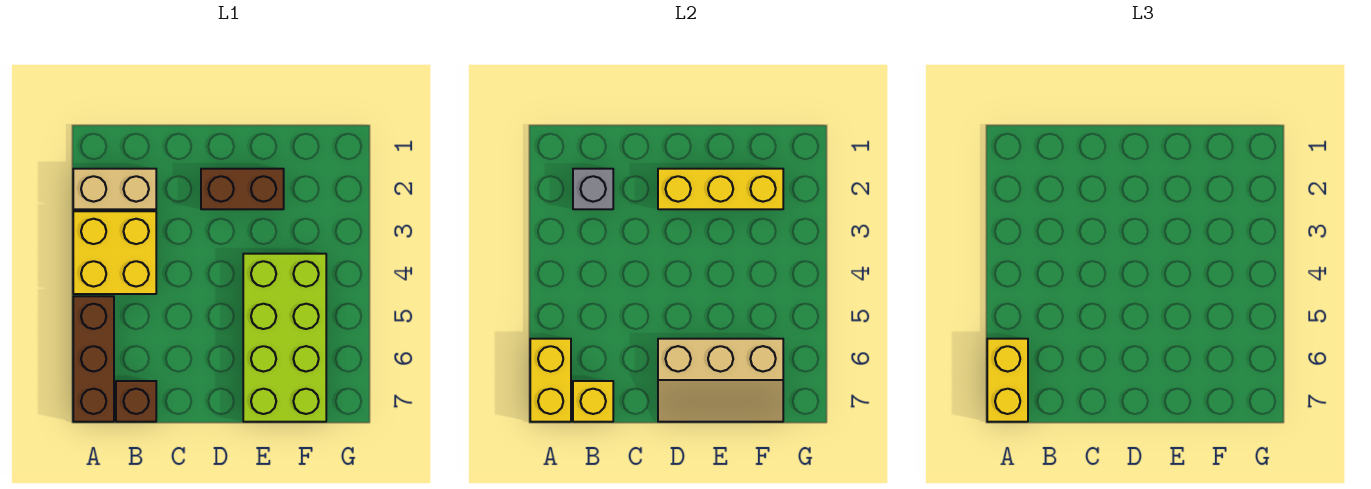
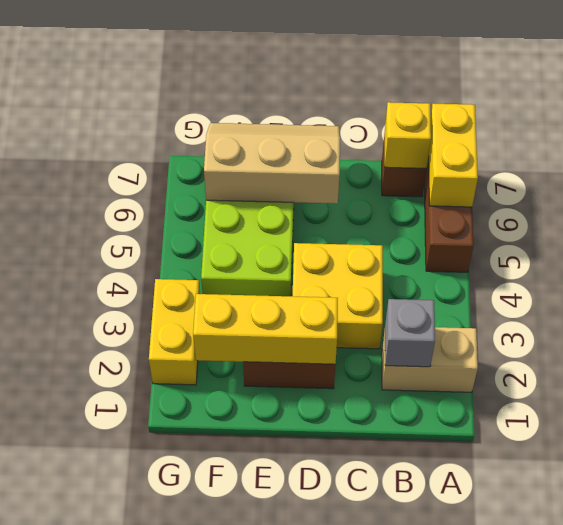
yellow brick A3:B4 level 1 -> yellow brick C3:D4 level 1
yellow brick A6:A7 level 3 -> yellow brick G2:G3 level 1

